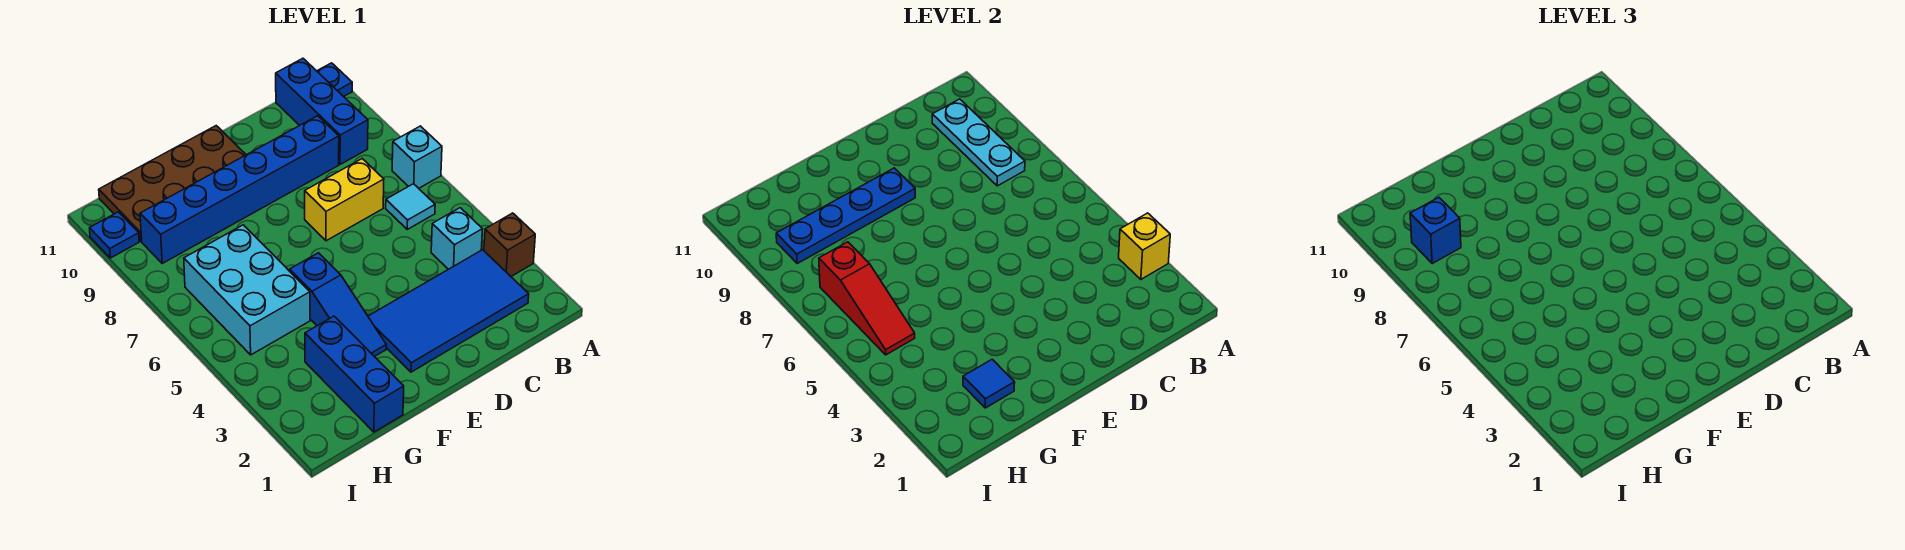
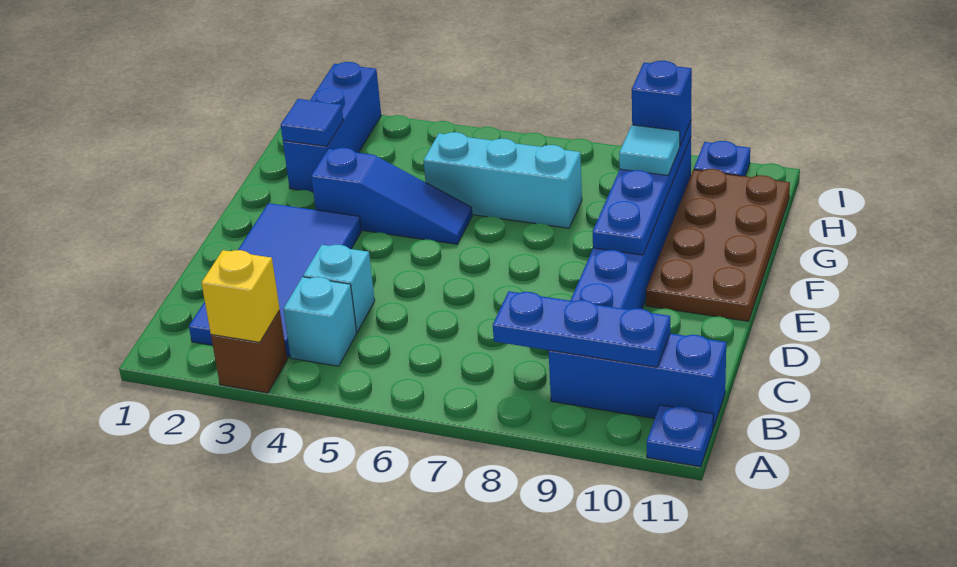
cyan brick A7 level 1 -> cyan brick C4 level 1
cyan tile B6 level 1 -> cyan tile G9 level 3
cyan plate B8:B10 level 2 -> blue plate B8:B10 level 2
yellow brick C7:D7 level 1 -> none
blue slope F3:F5 level 1 top 5 -> blue slope F3:F5 level 1 top 3
blue brick G1:G3 level 1 -> blue brick G2:I2 level 1
cyan brick G5:H7 level 1 -> cyan brick G5:G7 level 1
red slope H5:H7 level 2 top 7 -> none

